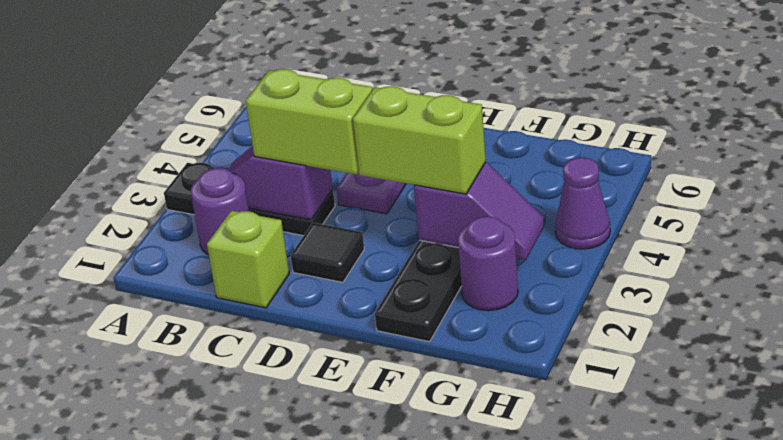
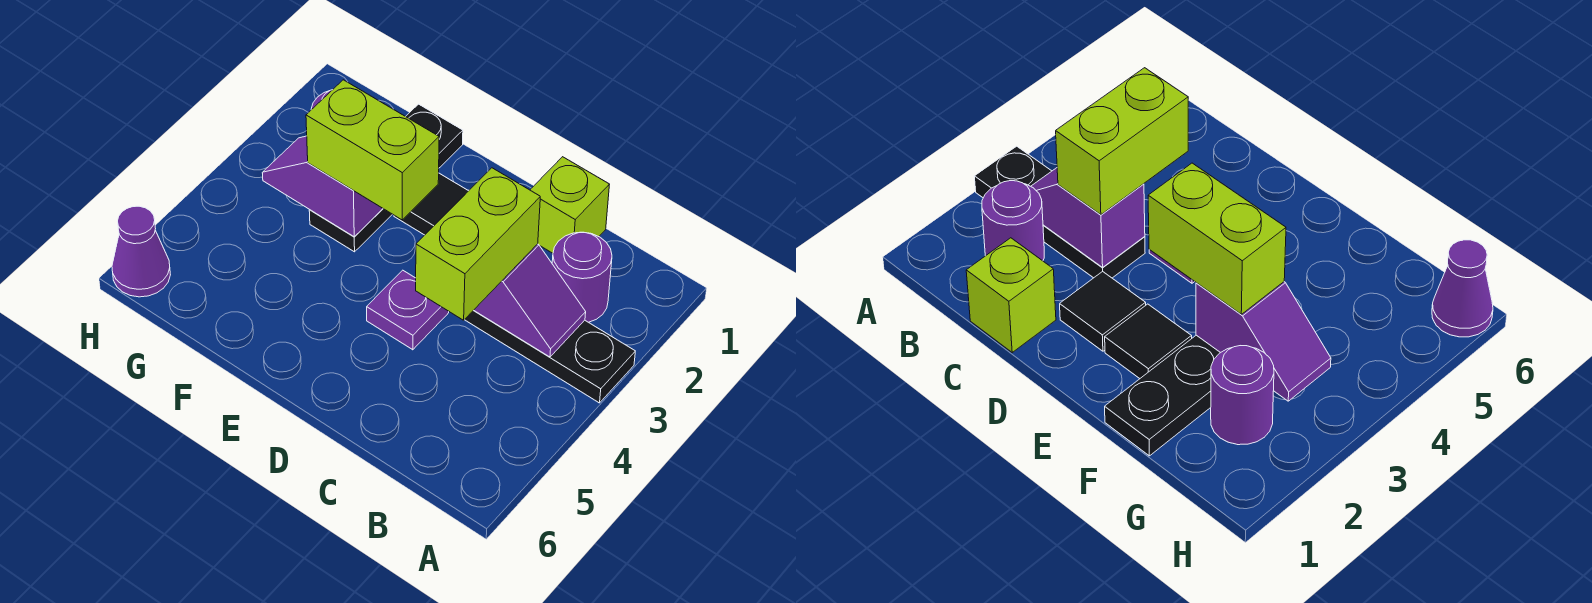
lime brick C3:D3 level 3 -> lime brick C3:C4 level 3
none -> black tile E2 level 1
purple cone H4 level 1 -> purple cone H6 level 1

